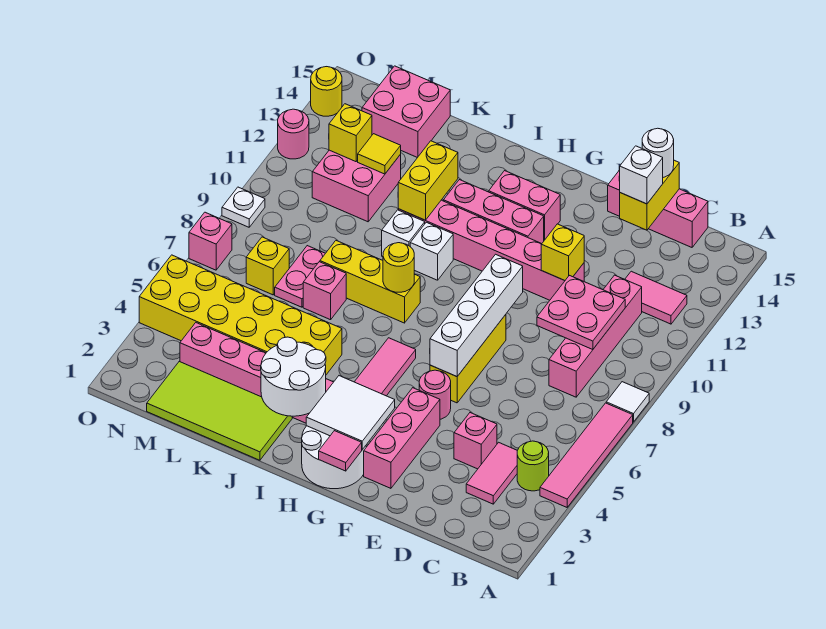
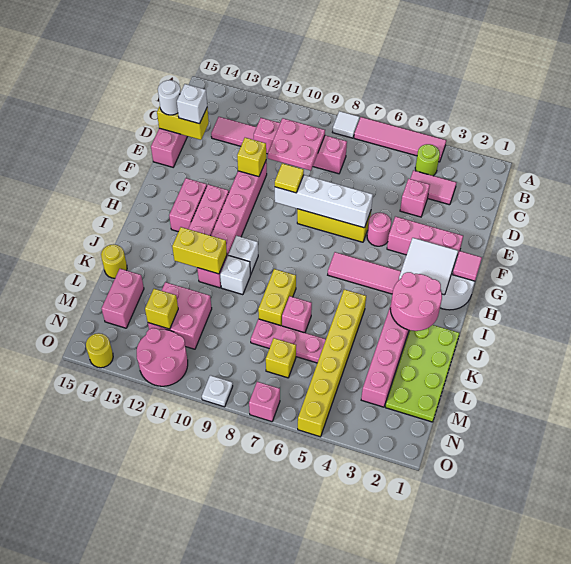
pink tile B12:C12 level 1 -> pink tile C12:C13 level 1
white round brick I2:J3 level 2 -> pink round brick I2:J3 level 2
yellow brick I8:K8 level 1 -> yellow brick J8:K8 level 1
yellow round brick I8 level 2 -> yellow round brick K15 level 1
lime tile J1:M2 level 1 -> lime plate J1:M2 level 1
yellow brick J4:O5 level 1 -> yellow brick J5:O5 level 1
pink plate L7:L8 level 1 -> pink plate L6:L8 level 1
yellow tile L12 level 2 -> yellow tile F9 level 3
pink brick L14:M15 level 1 -> pink brick L14:M14 level 1
pink round brick O12 level 1 -> pink round brick N11:O12 level 1

